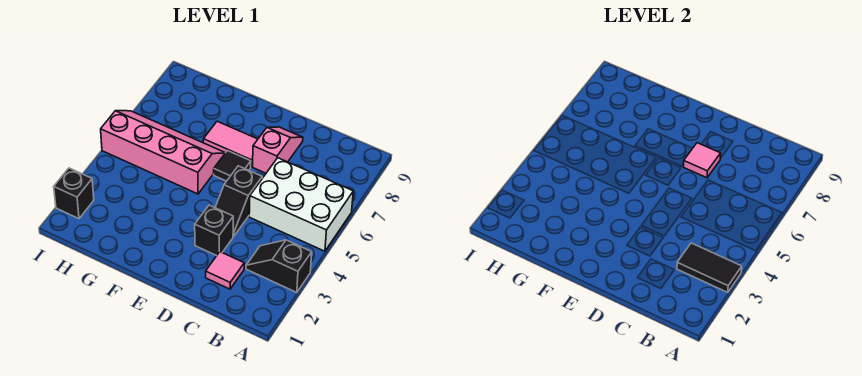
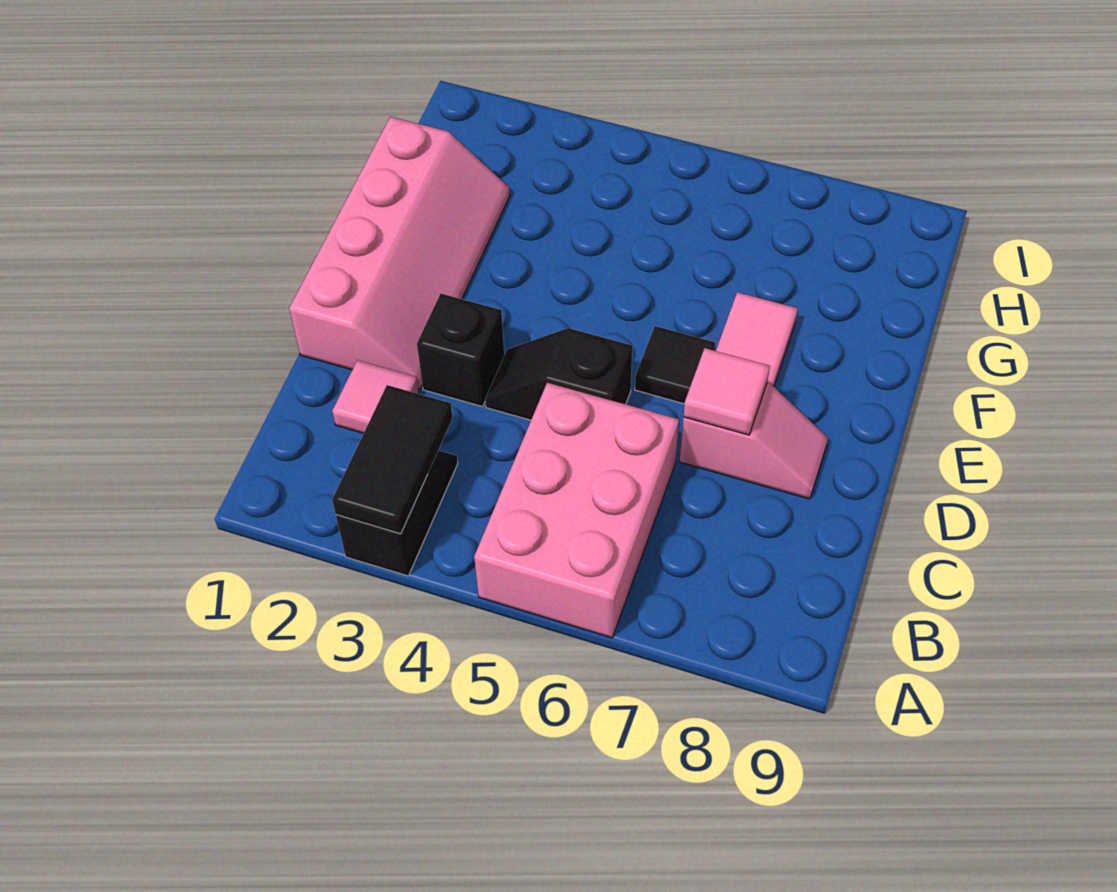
white brick A5:C6 level 1 -> pink brick A5:C6 level 1
pink slope F5:I6 level 1 top 5 -> pink slope D1:G2 level 1 top 1
black brick I2 level 1 -> none

